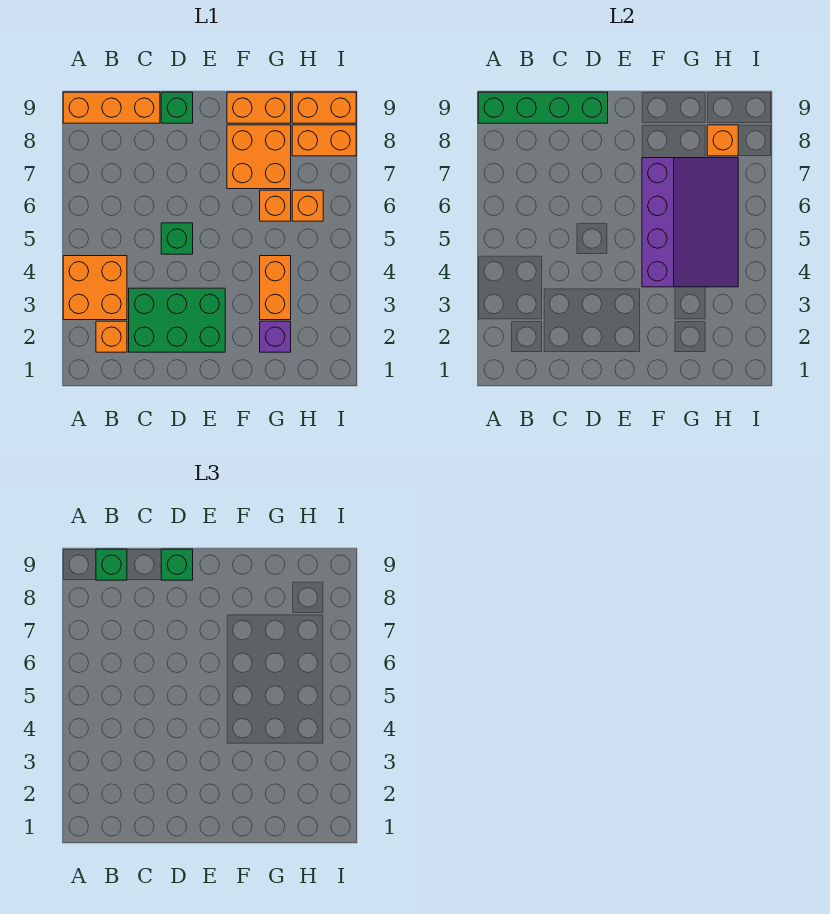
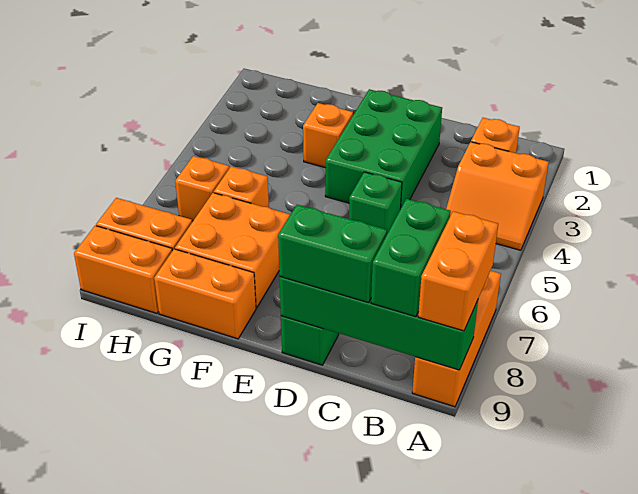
orange brick A3:B4 level 1 -> orange slope A3:B4 level 1 top 3
orange brick A9:C9 level 1 -> orange brick A7:A9 level 1
green brick B9 level 3 -> green brick B8:B9 level 3
green brick C2:E3 level 1 -> green brick D2:E4 level 1
green brick D9 level 3 -> green brick C9:D9 level 3
purple slope F4:H7 level 2 top F -> none
purple brick G2 level 1 -> none
orange brick G3:G4 level 1 -> orange brick A8:A9 level 3
orange brick H8 level 2 -> orange brick F3 level 1

